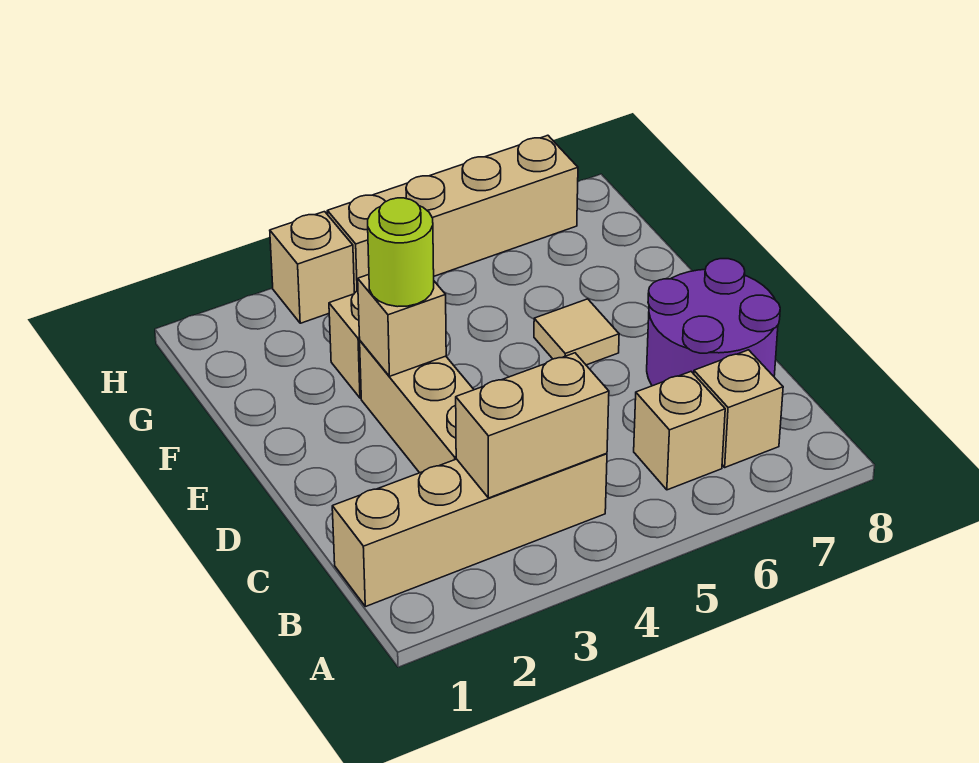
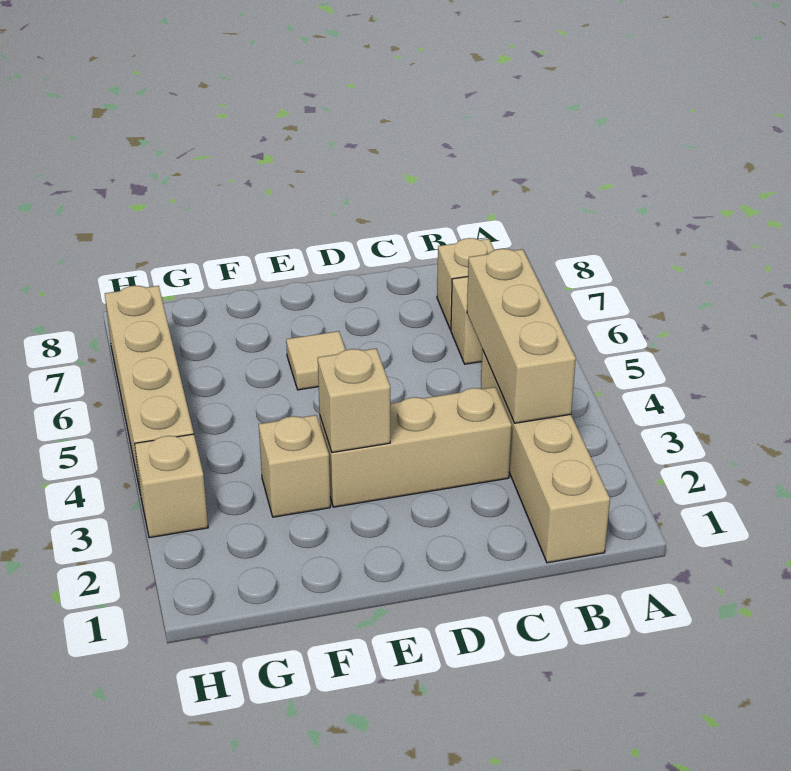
tan brick B3:B4 level 2 -> tan brick B3:B5 level 2
purple round brick C7:D8 level 1 -> none
lime round brick E3 level 3 -> none

